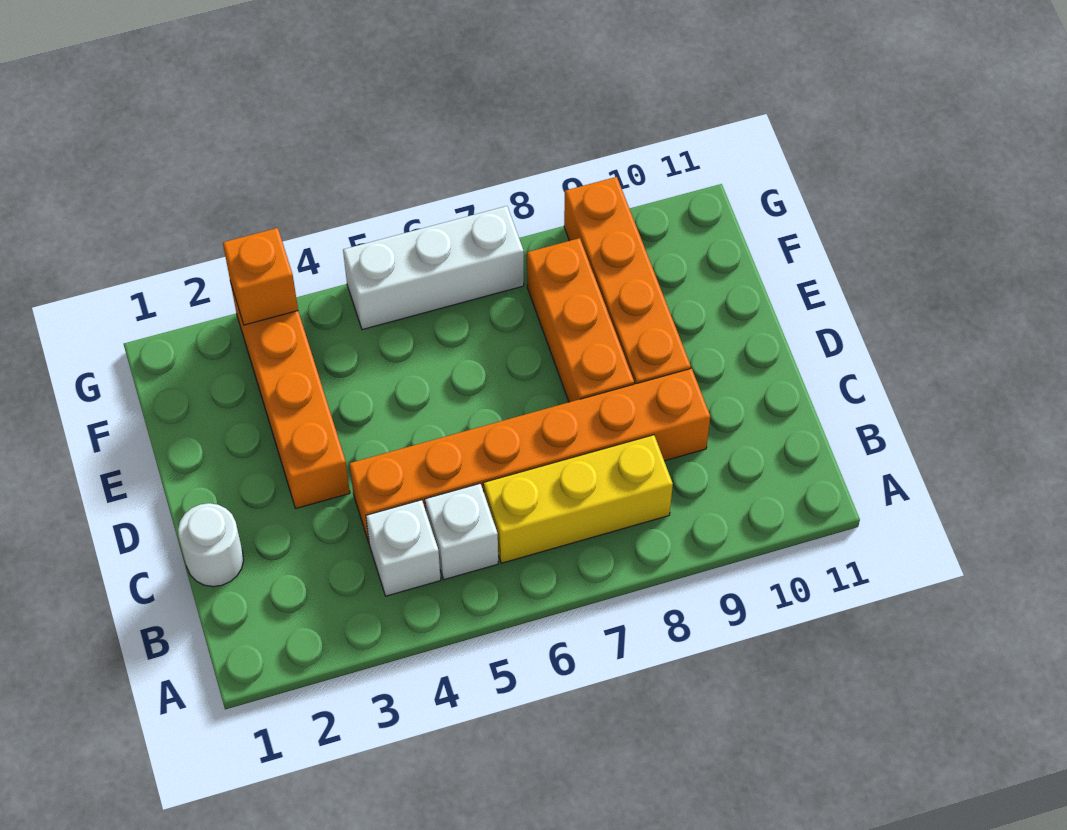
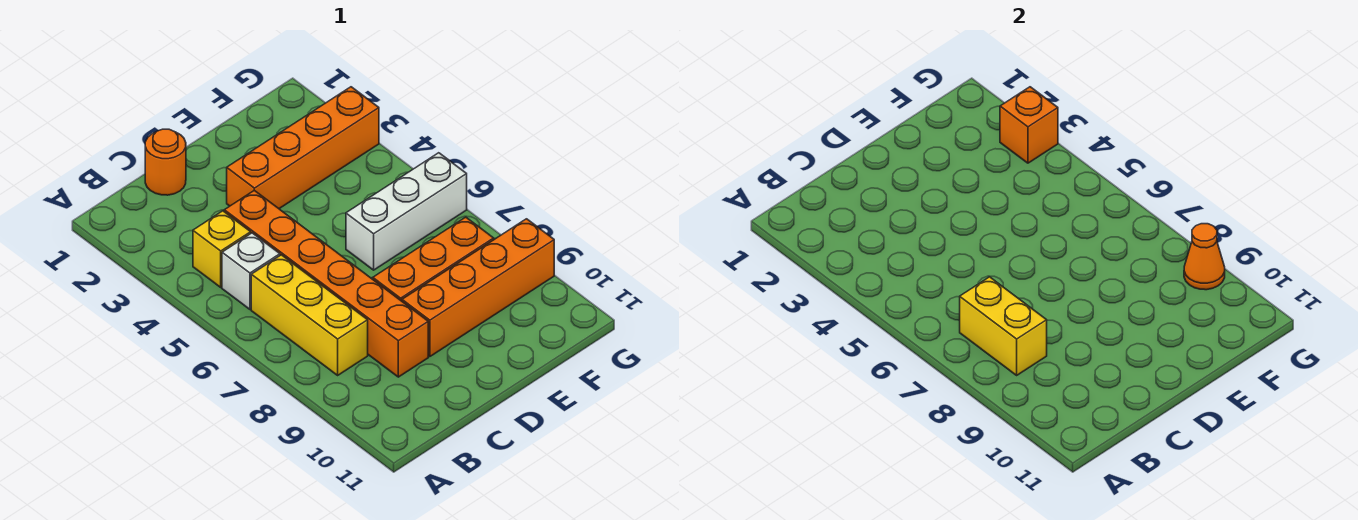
white brick B4 level 1 -> yellow brick B4 level 1
none -> yellow brick B7:B8 level 2
white round brick C1 level 1 -> orange round brick C1 level 1
white brick G5:G7 level 1 -> white brick E6:G6 level 1
none -> orange cone G9 level 2

